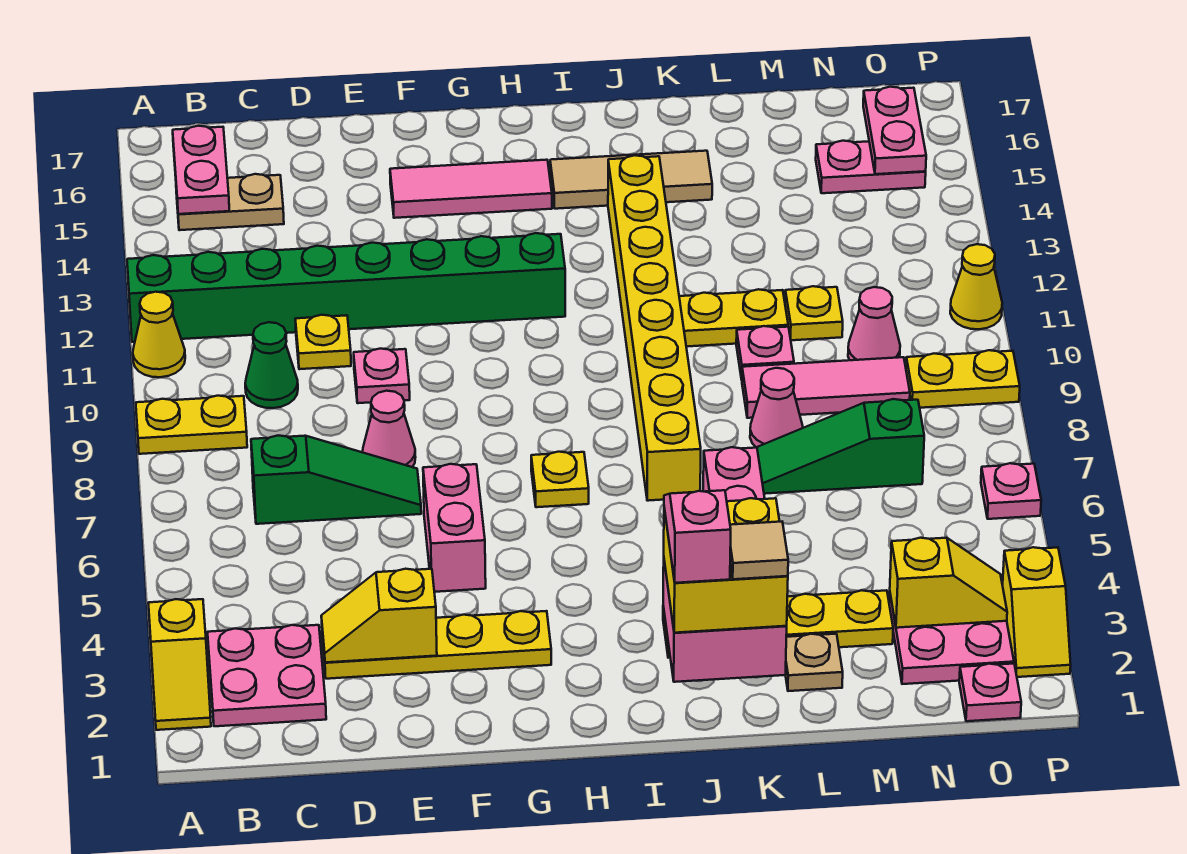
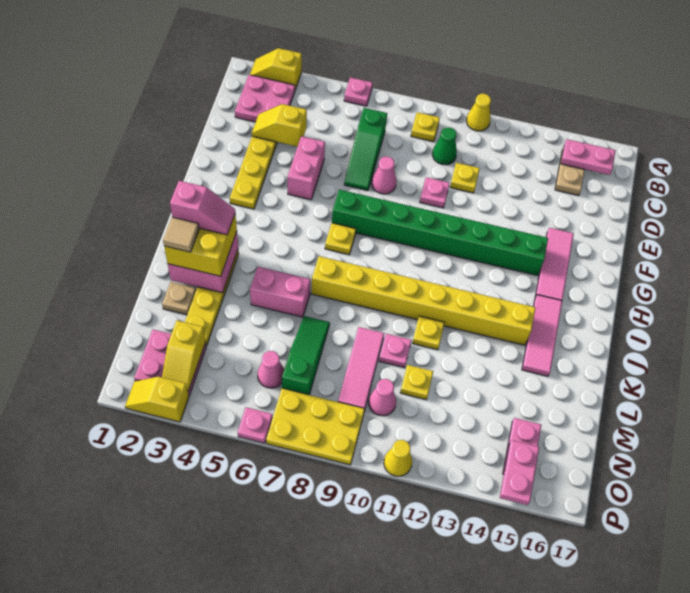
yellow plate A9:B9 level 1 -> yellow plate B9 level 1
green brick A12:H12 level 1 -> green brick G7:G14 level 1
yellow slope D3:E3 level 2 top E -> yellow slope D3:D4 level 2 top 4
pink brick F5:F6 level 1 -> pink brick E5:F5 level 1
tan tile I15:K15 level 1 -> pink tile I15:K15 level 1
yellow plate K11:L11 level 1 -> yellow plate K11 level 1
pink cone L8 level 1 -> pink cone N6 level 1
pink plate O1 level 1 -> pink plate A6 level 1
yellow plate O9:P9 level 1 -> yellow plate O7:P9 level 1
pink plate O15:O16 level 2 -> pink plate O15:P15 level 2

